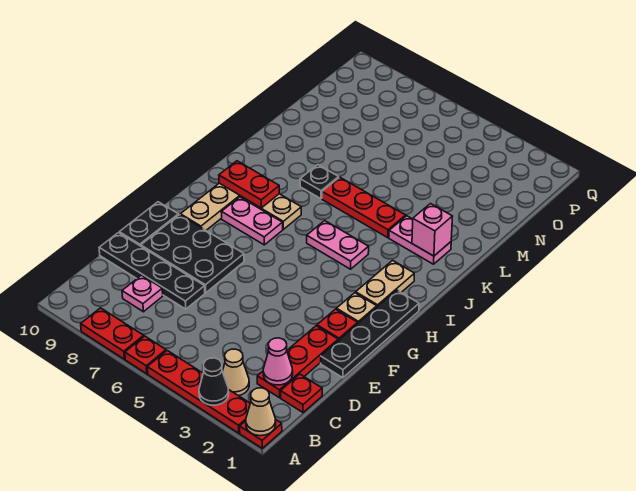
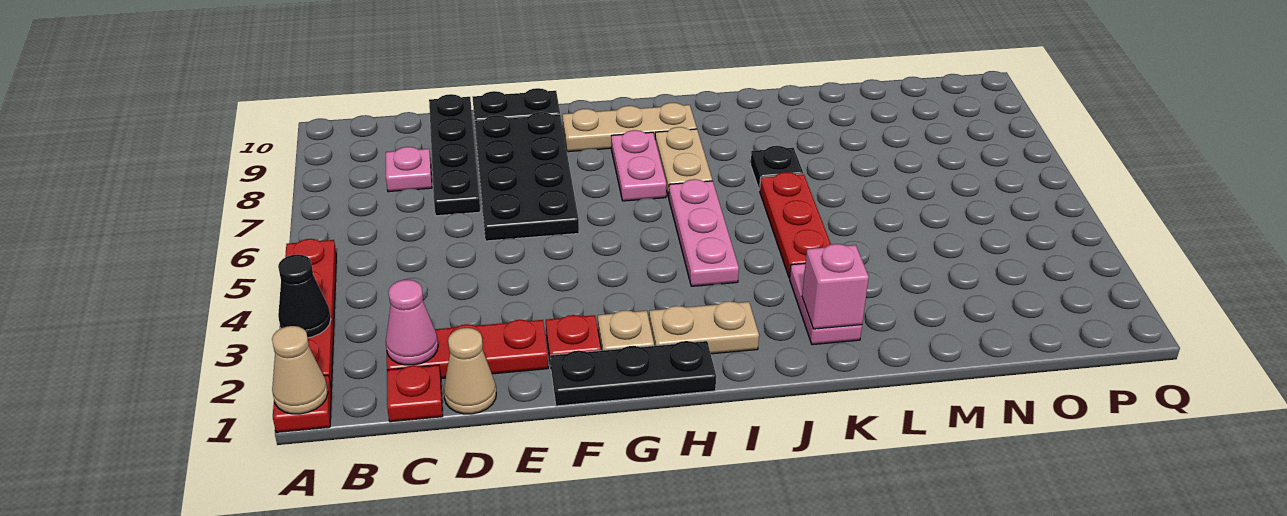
red plate A6 level 1 -> none
red plate A7:A8 level 1 -> none
tan cone B3 level 1 -> tan cone D1 level 1
black plate E1:H1 level 1 -> black plate F1:H1 level 1
black plate E7:F9 level 1 -> black plate E6:F9 level 1
pink plate I4:I5 level 1 -> pink plate I4:I6 level 1
red plate I8:I9 level 2 -> none

